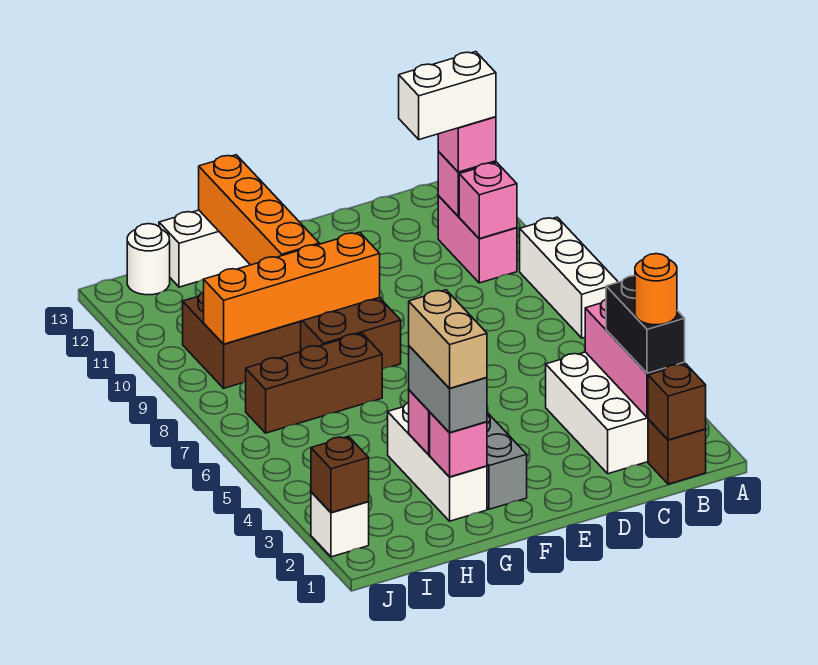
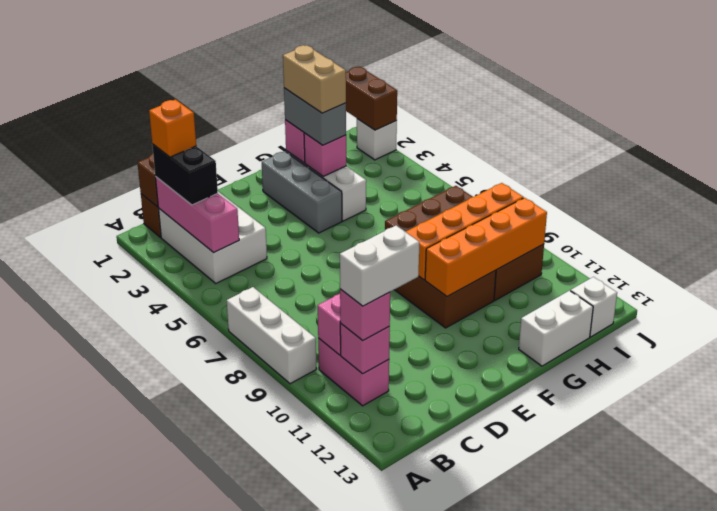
orange round brick B2 level 4 -> orange brick B2 level 4
orange brick G10:G13 level 2 -> orange brick F10:I10 level 2
white round brick I13 level 1 -> white brick I13 level 1
brown brick J2 level 2 -> brown brick J1:J2 level 2

